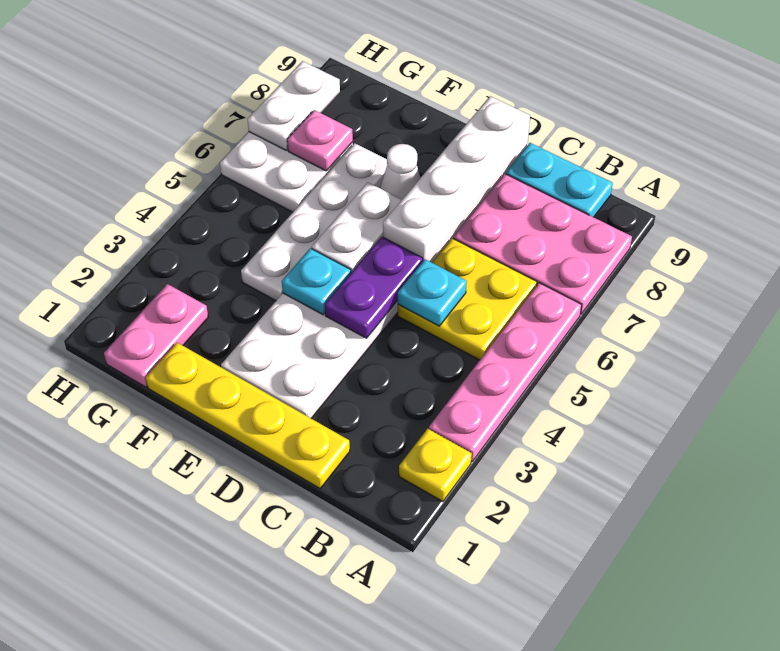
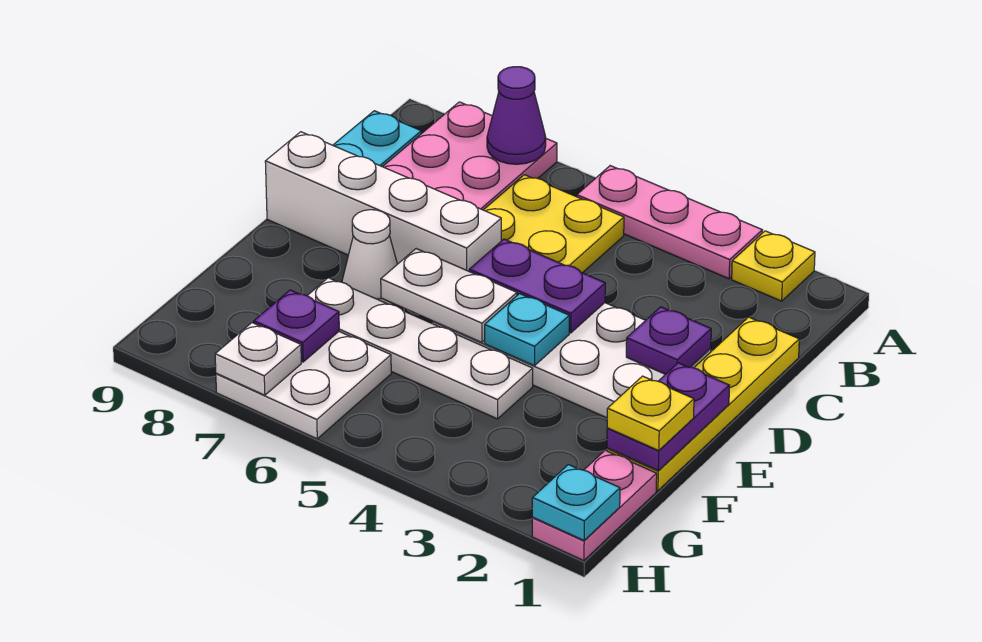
pink plate A3:A6 level 1 -> pink plate A3:A5 level 1
none -> purple cone A7 level 2
cyan plate C5 level 2 -> cyan plate H1 level 2
none -> purple plate D2 level 2
none -> purple plate E1:F1 level 2
none -> yellow plate F1 level 3
pink plate G1:G2 level 1 -> pink plate G1:H1 level 1
pink plate G7 level 2 -> purple plate G7 level 2
white plate H7:H8 level 2 -> white plate H7 level 2

